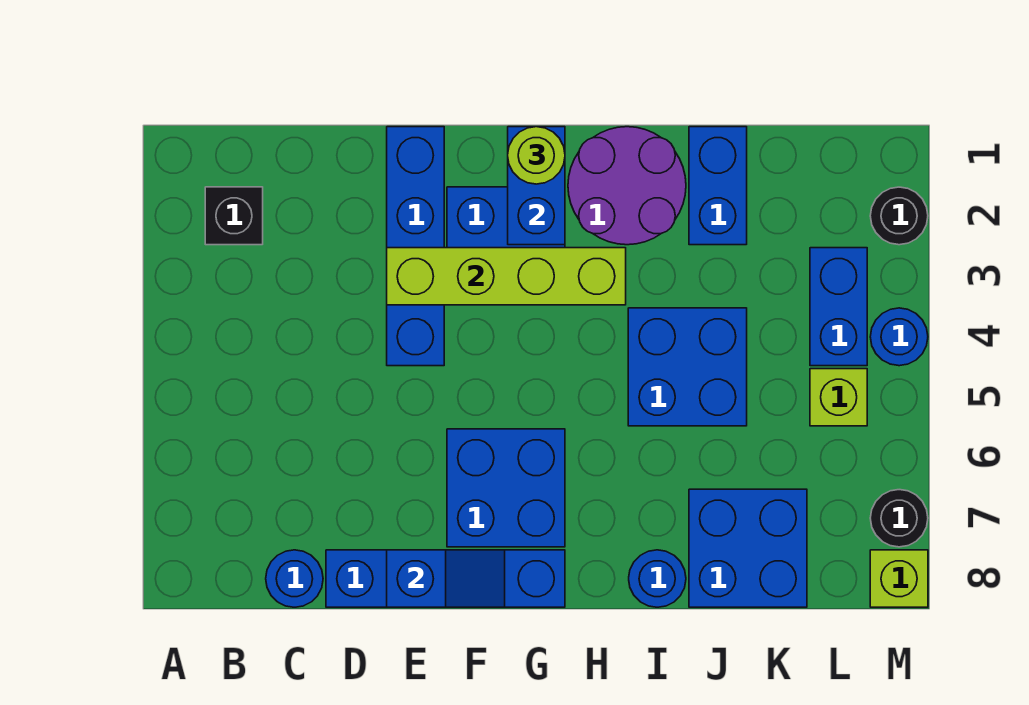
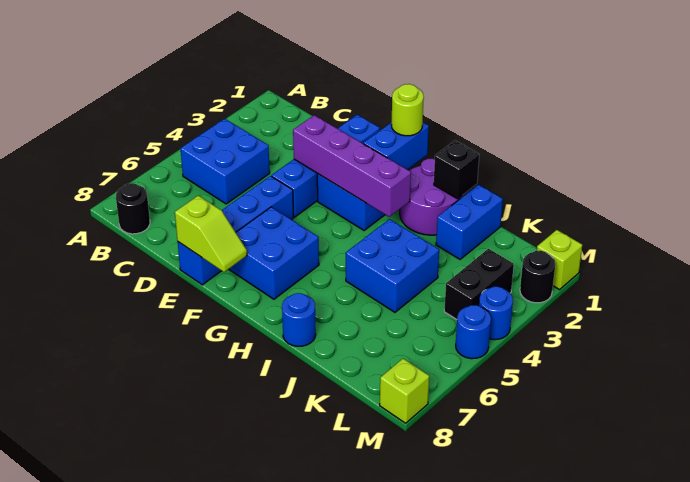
black brick B2 level 1 -> black brick I1 level 2
blue round brick C8 level 1 -> blue round brick M5 level 1
blue brick D8:G8 level 1 -> blue brick E5:E8 level 1
lime brick E3:H3 level 2 -> purple brick E3:H3 level 2
blue slope E8:F8 level 2 top E -> lime slope E8:F8 level 2 top E
blue brick J7:K8 level 1 -> blue brick B4:C5 level 1
blue brick L3:L4 level 1 -> black brick L3:L4 level 1
lime brick L5 level 1 -> lime brick M1 level 1
black round brick M7 level 1 -> black round brick B8 level 1

